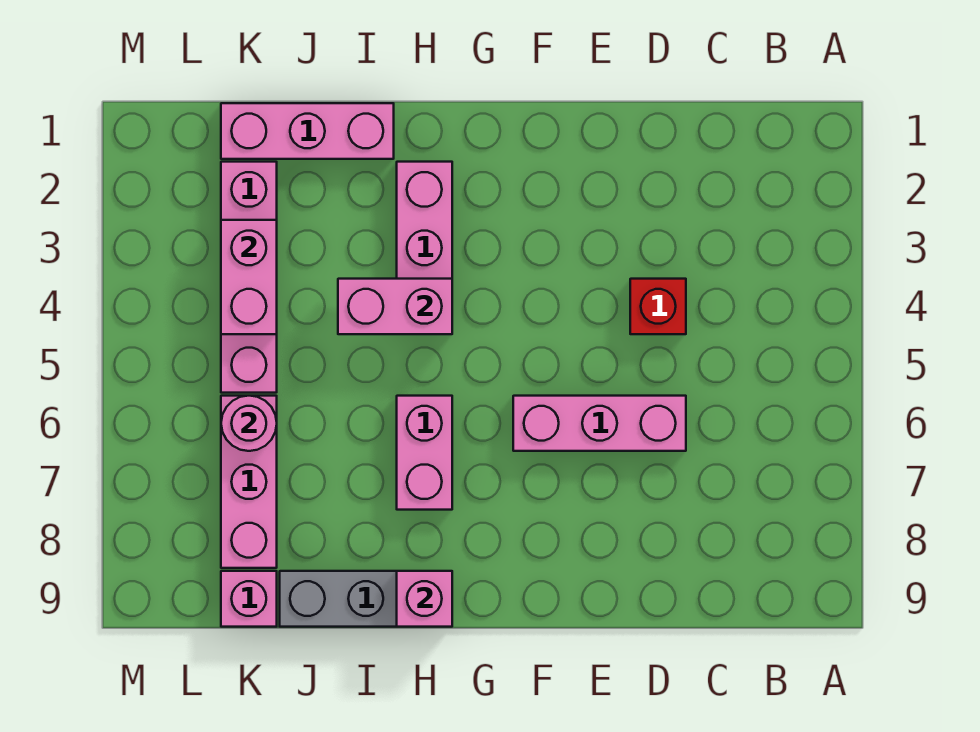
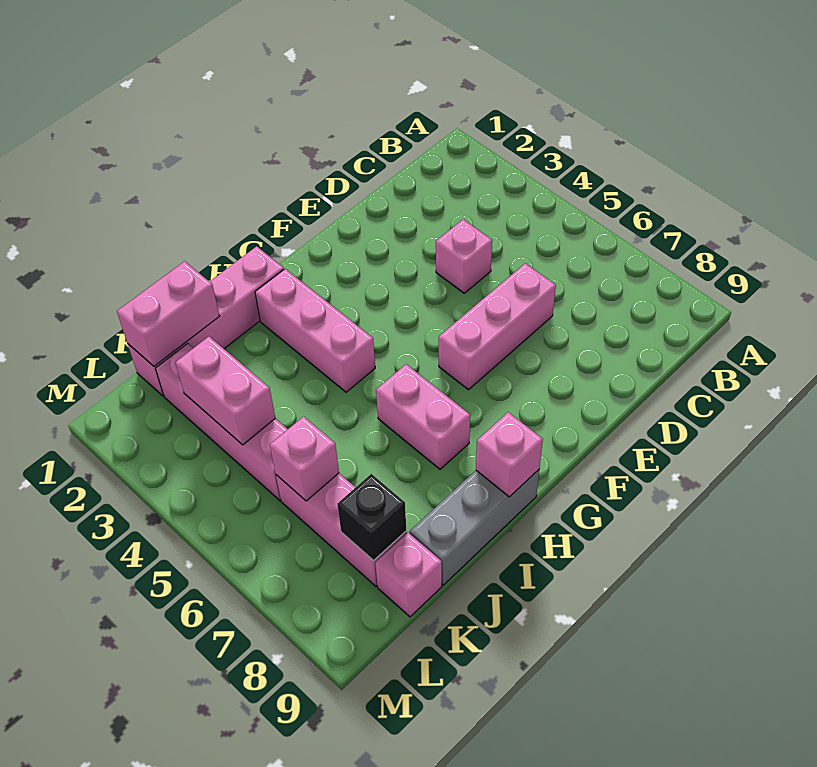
red brick D4 level 1 -> pink brick D4 level 1
pink brick H4:I4 level 2 -> pink brick J1:K1 level 2
pink brick I1:K1 level 1 -> pink brick H1:K1 level 1
pink round brick K6 level 2 -> pink brick K6 level 2
none -> black brick K8 level 2

